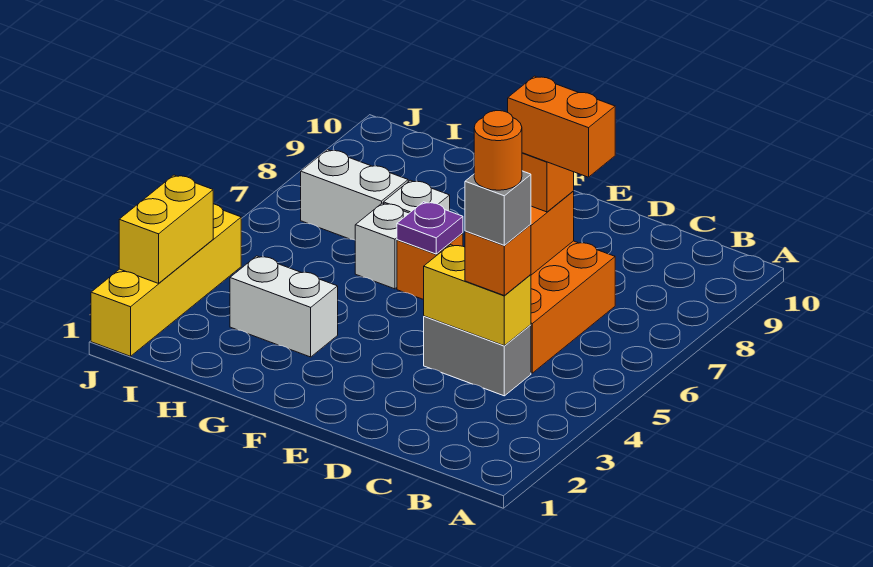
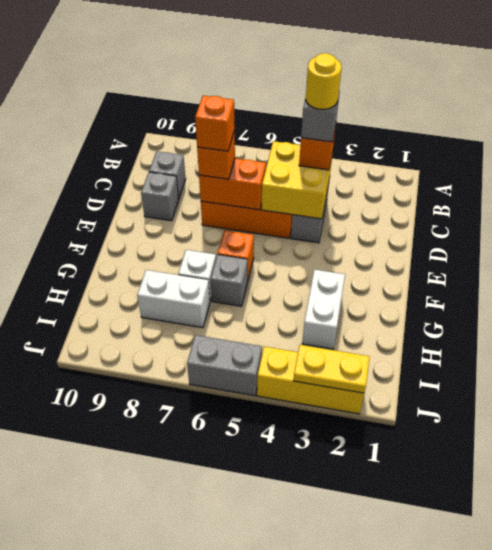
yellow brick C4:D4 level 2 -> yellow brick C4:D5 level 2
orange round brick C4 level 5 -> yellow round brick C4 level 5
orange brick C7:D7 level 4 -> orange brick D7 level 4
none -> grey brick C9 level 1
none -> grey brick D9 level 1
purple plate F6 level 2 -> none
white brick G6 level 1 -> grey brick G6 level 1
white brick H7:I7 level 1 -> white brick H7:H8 level 1
yellow brick J1:J4 level 1 -> yellow brick J2:J4 level 1
yellow brick J2:J3 level 2 -> yellow plate J2:J3 level 2
none -> grey brick J5:J6 level 1

